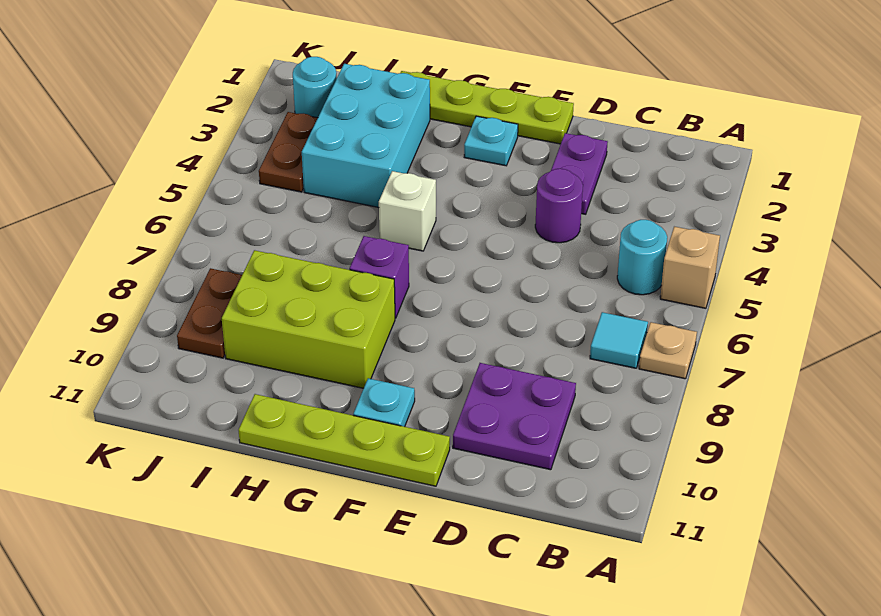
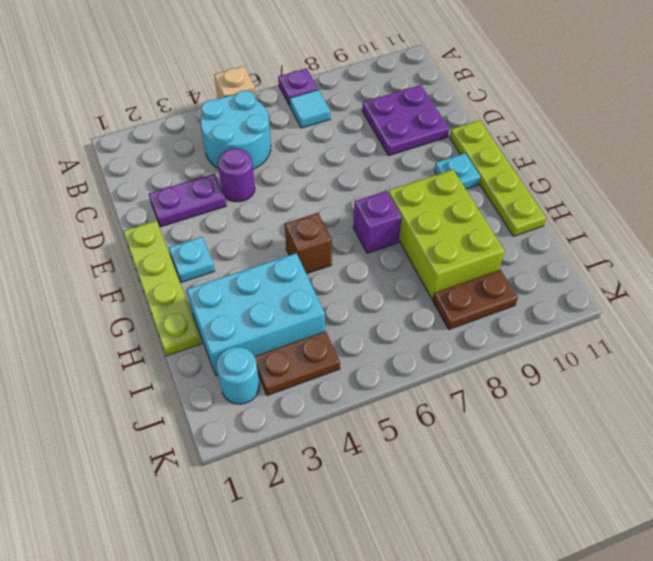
tan plate A7 level 1 -> purple plate A7 level 1
cyan round brick B5 level 1 -> cyan round brick B4:C5 level 1
white brick G5 level 1 -> brown brick G5 level 1

